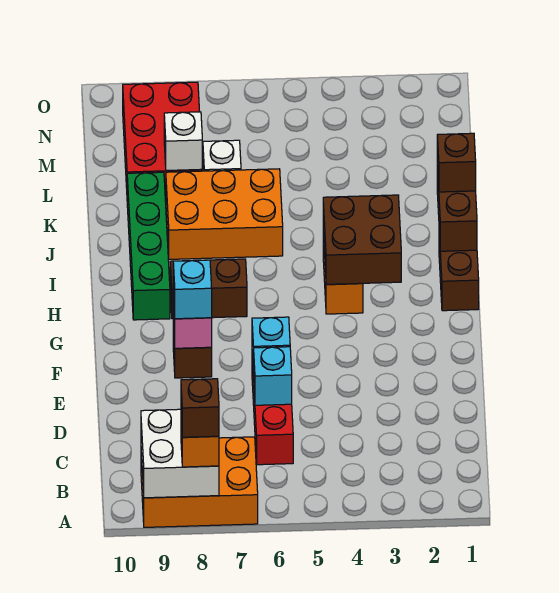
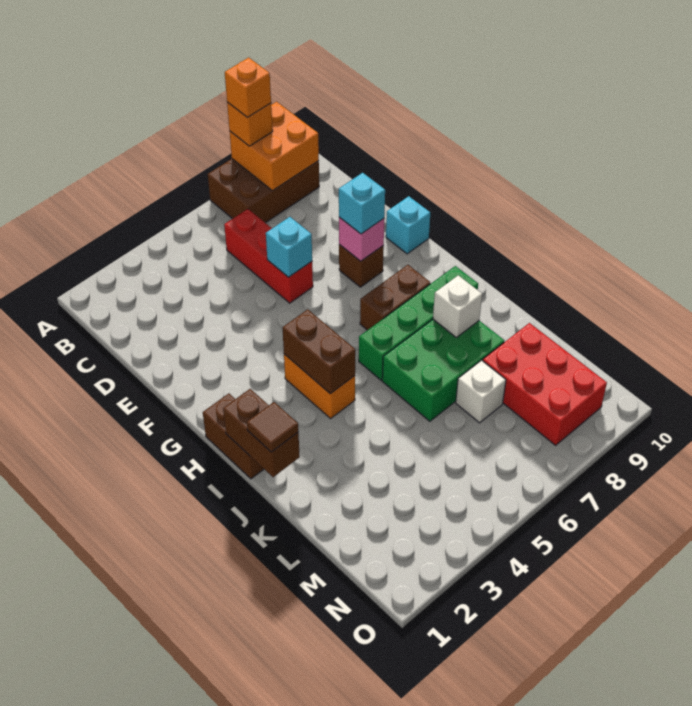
orange brick A7:B9 level 1 -> brown brick A7:B9 level 1
white brick A8:B9 level 2 -> orange brick A8:B9 level 2
brown brick A8 level 4 -> orange brick A8 level 4
cyan brick D6 level 2 -> cyan brick F10 level 1
brown brick H3:I4 level 2 -> brown brick H4:I4 level 2
green brick H9:K9 level 1 -> green brick I6:I9 level 1
brown brick J1 level 3 -> brown tile J1 level 3
orange brick J6:K8 level 1 -> green brick J6:K8 level 1
white brick L8 level 2 -> white brick J8 level 2

